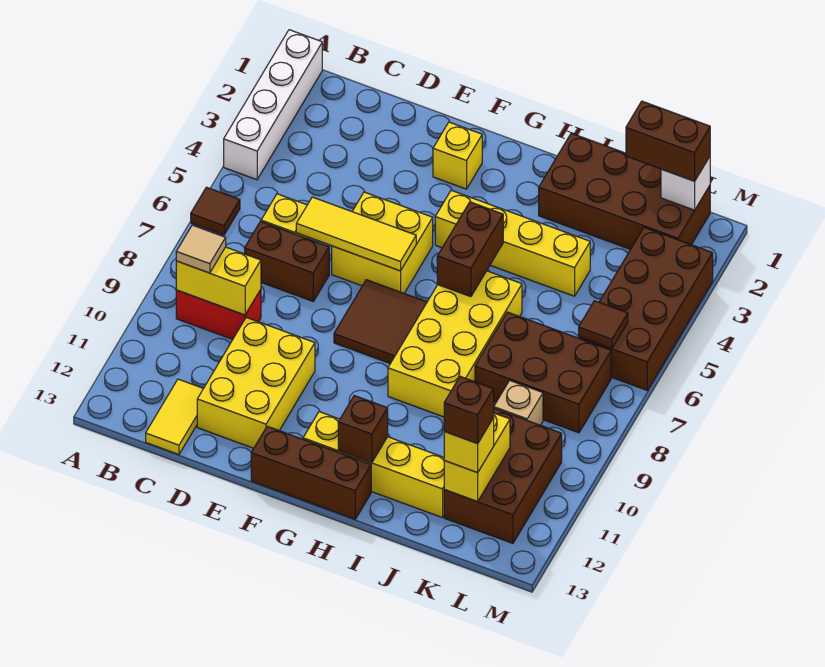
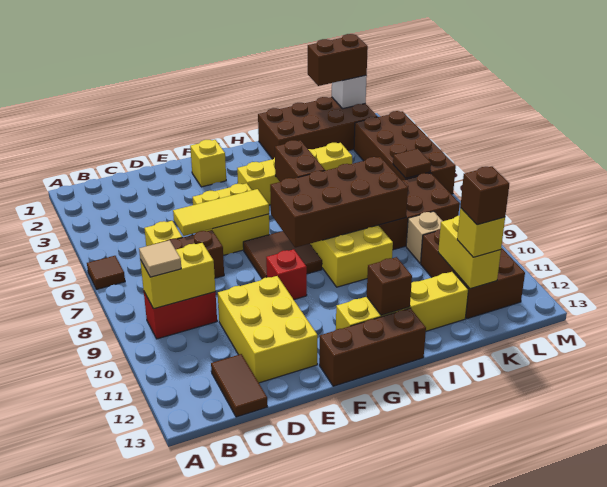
white brick A1:A4 level 1 -> none
yellow tile C12:C13 level 1 -> brown tile C12:C13 level 1
none -> red brick F9 level 1
none -> brown brick G7:J8 level 2

